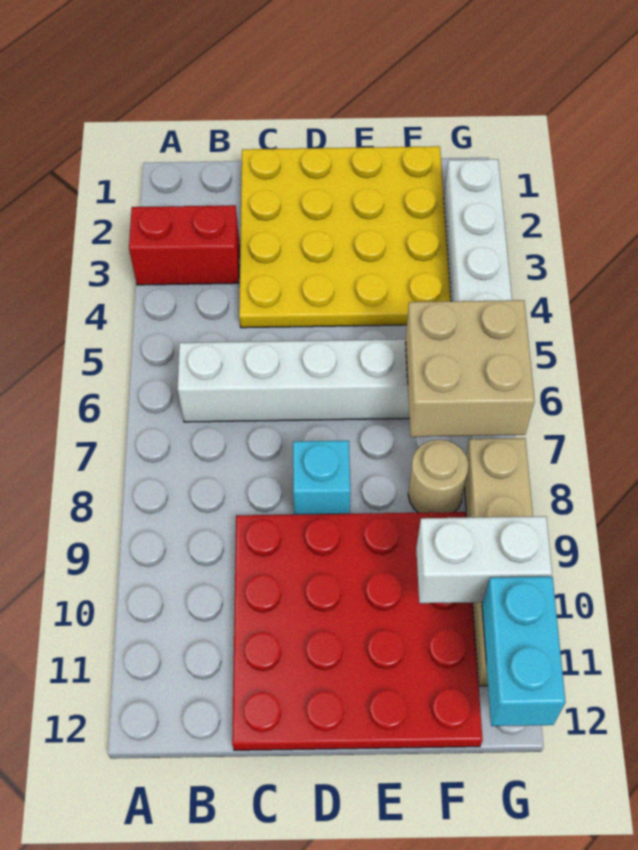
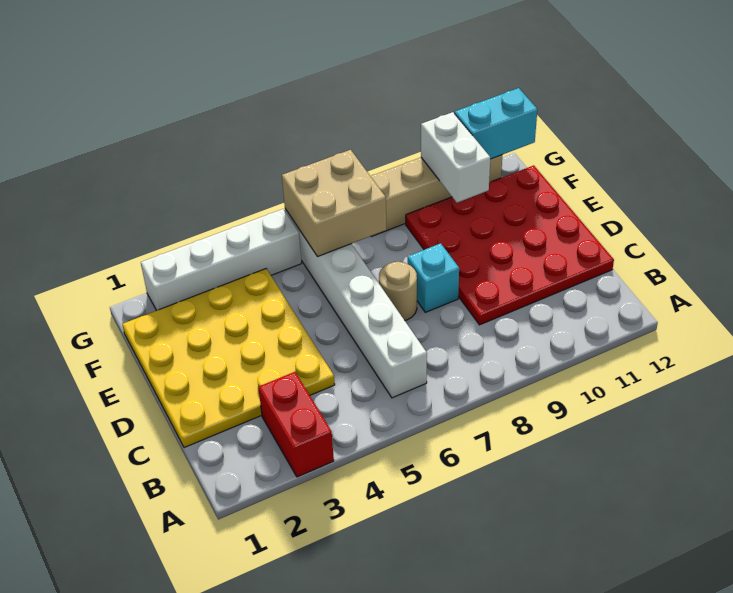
tan round brick F8 level 1 -> tan round brick D7 level 1

